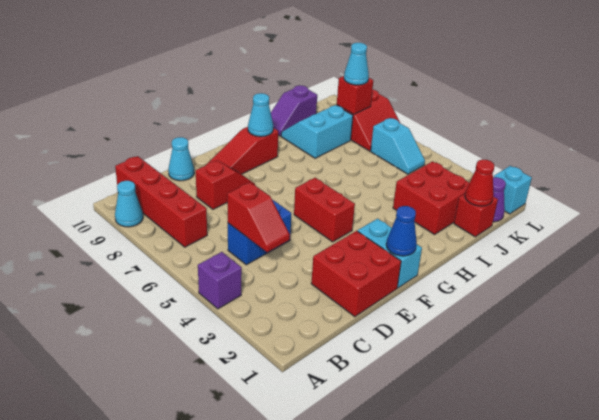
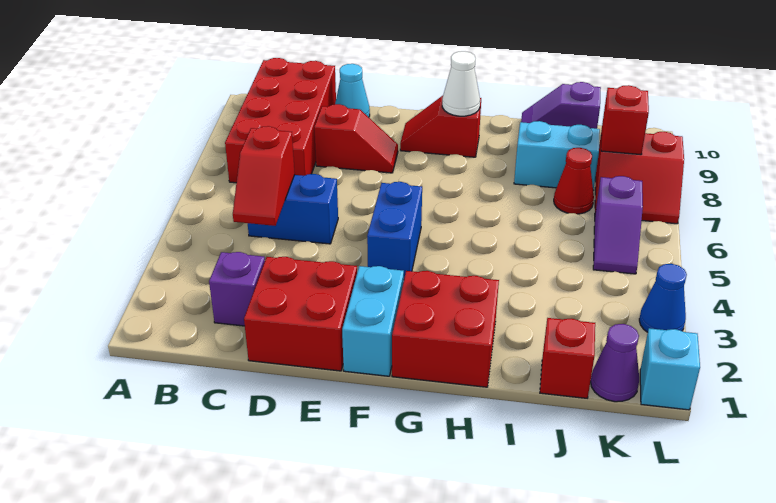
purple brick A4 level 1 -> purple brick C2 level 1
cyan cone A9 level 1 -> none
red brick B7:B10 level 1 -> red brick B7:C10 level 1
red slope E9:G9 level 1 top G -> red slope F9:G9 level 1 top G
blue cone F1 level 2 -> blue cone L3 level 1
red brick F4:F5 level 1 -> blue brick F4:F5 level 1
cyan cone G9 level 2 -> white cone G9 level 2
red brick I2:J3 level 1 -> red brick G1:H2 level 1
red cone J1 level 2 -> red cone J7 level 1
cyan slope K5:K6 level 1 top 6 -> purple slope K5:K6 level 1 top 6
cyan cone K8 level 3 -> none

